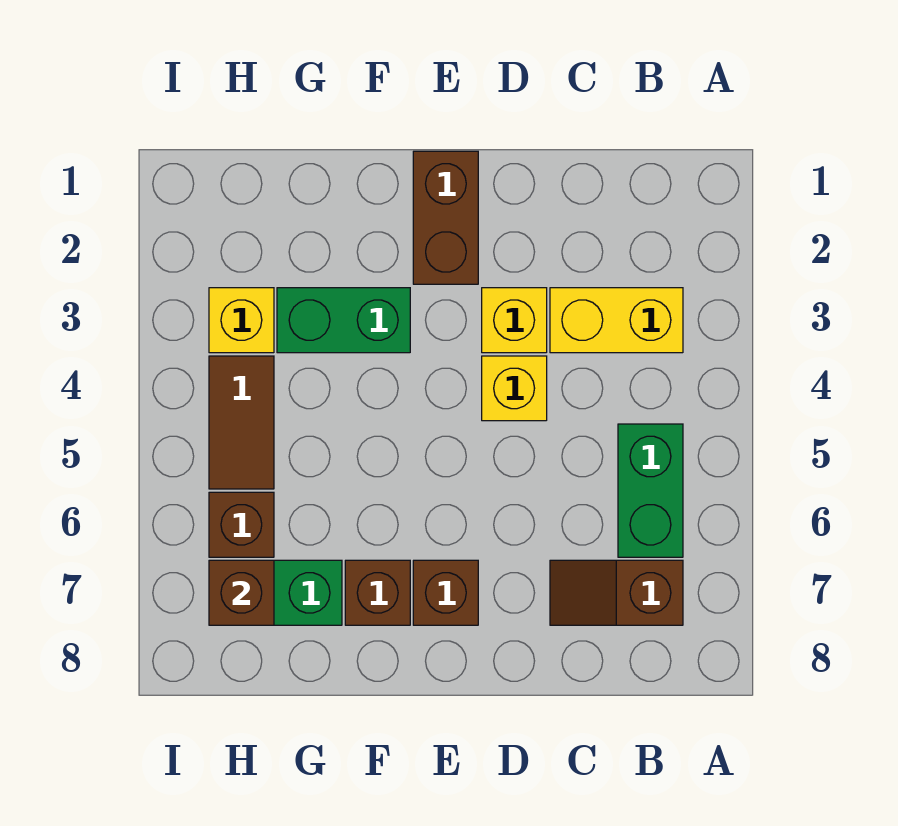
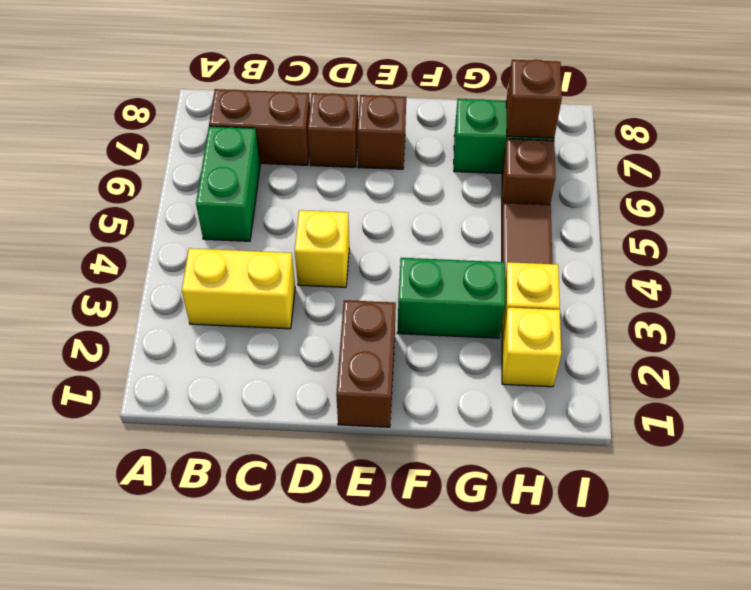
brown slope B7:C7 level 1 top B -> brown brick B7:C7 level 1
yellow brick D3 level 1 -> yellow brick H2 level 1
brown brick F7 level 1 -> brown brick D7 level 1

